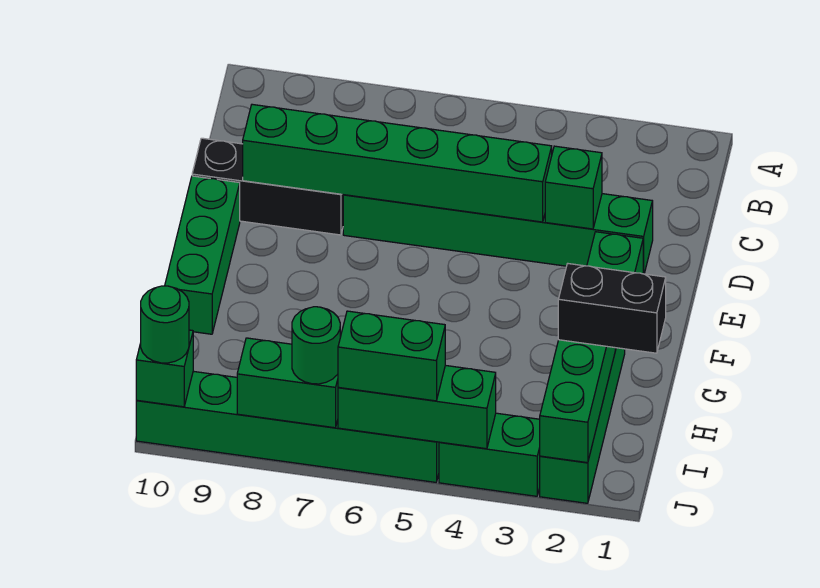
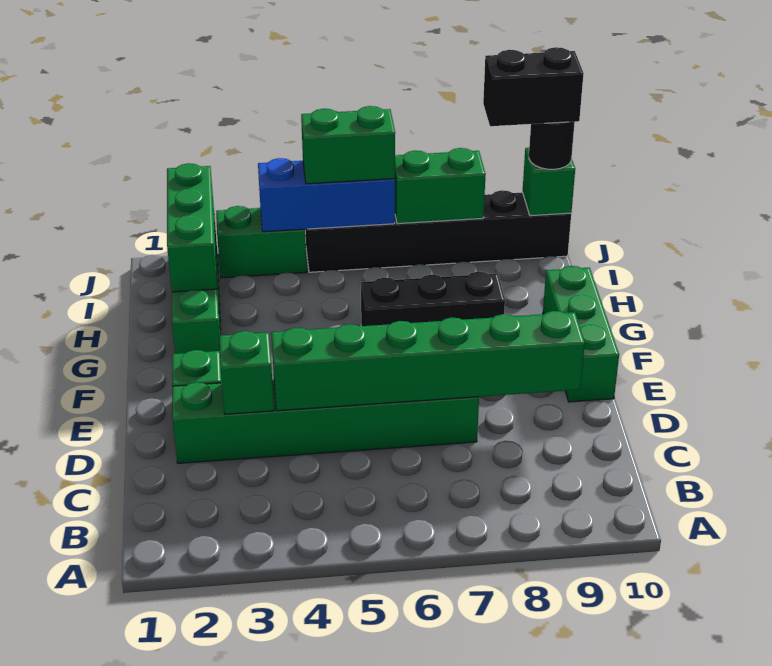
black brick D8:D10 level 1 -> black brick G6:G8 level 1
black brick H1:H2 level 3 -> black brick J9:J10 level 4
green brick J4:J6 level 2 -> blue brick J4:J6 level 2
green brick J5:J10 level 1 -> black brick J5:J10 level 1
green round brick J7 level 3 -> none
green round brick J10 level 3 -> black round brick J10 level 3

